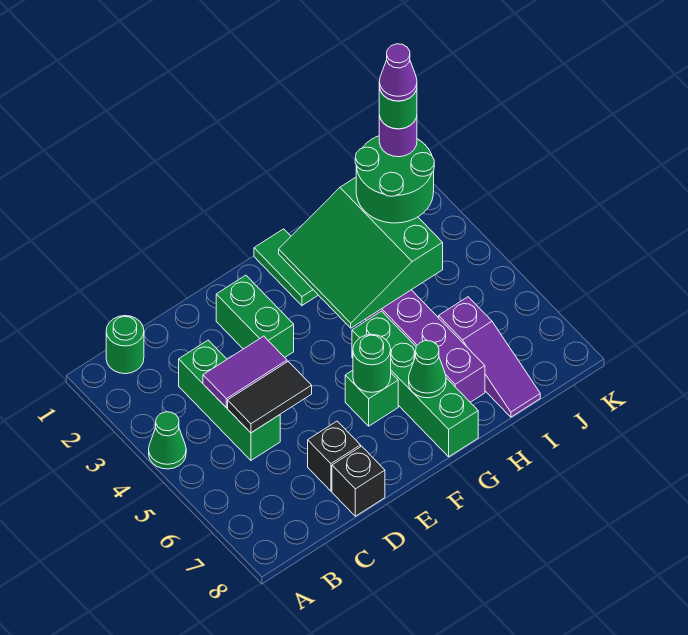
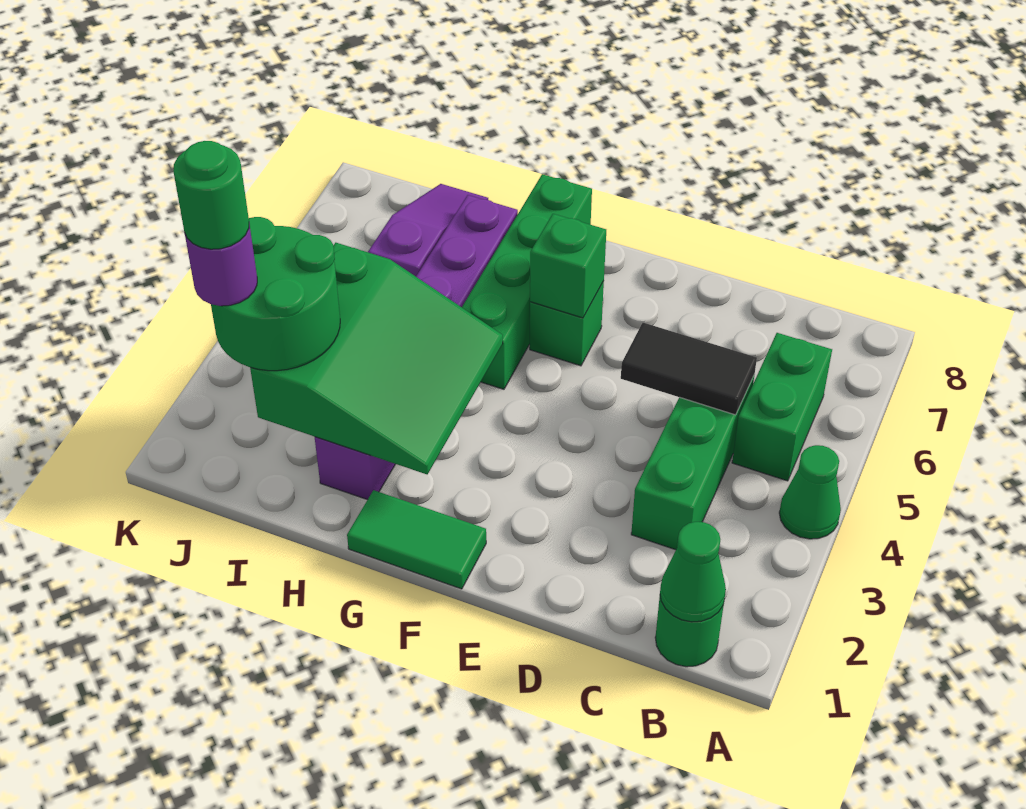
purple tile C4:D4 level 2 -> none
black brick D7 level 1 -> none
black brick D8 level 1 -> none
green brick E2:E3 level 1 -> green brick B5:B6 level 1
green round brick F6 level 2 -> green brick F6 level 2
green tile G1:G2 level 1 -> green tile F1:G1 level 1
green cone G7 level 2 -> green cone B1 level 2
purple cone J2 level 6 -> none

